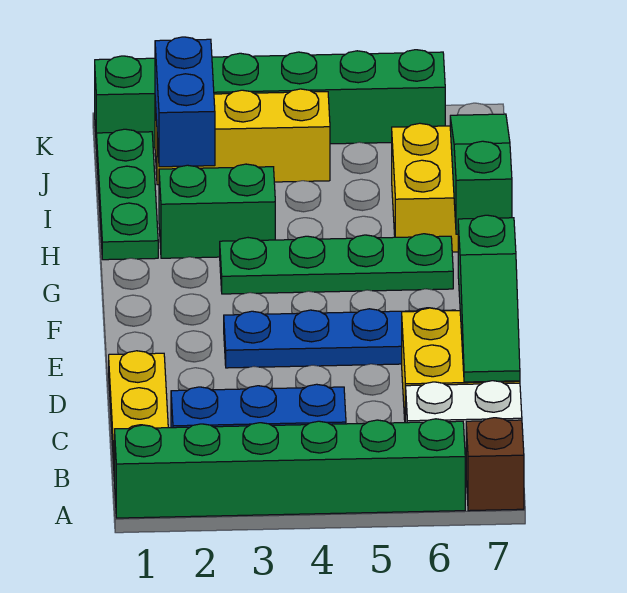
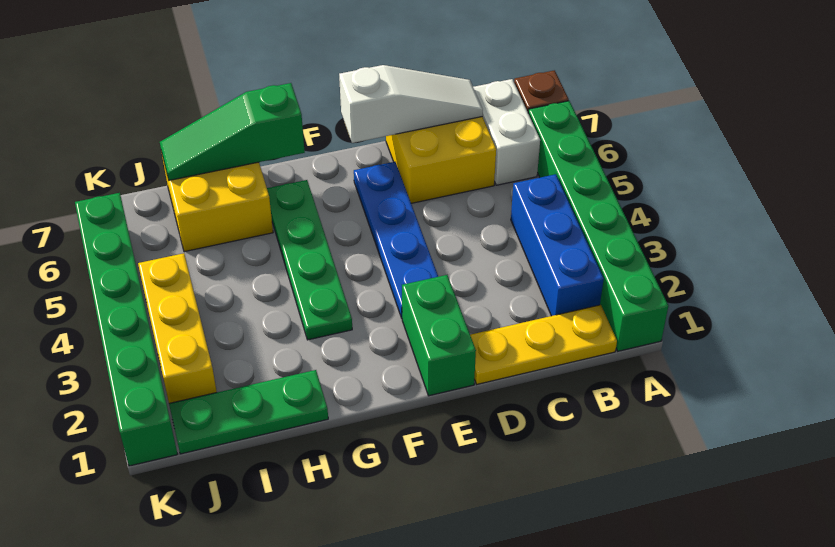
green slope C7:E7 level 2 top E -> white slope C7:E7 level 2 top E
green brick H2:H3 level 1 -> green brick E1:E2 level 1
blue brick I2:J2 level 2 -> none

